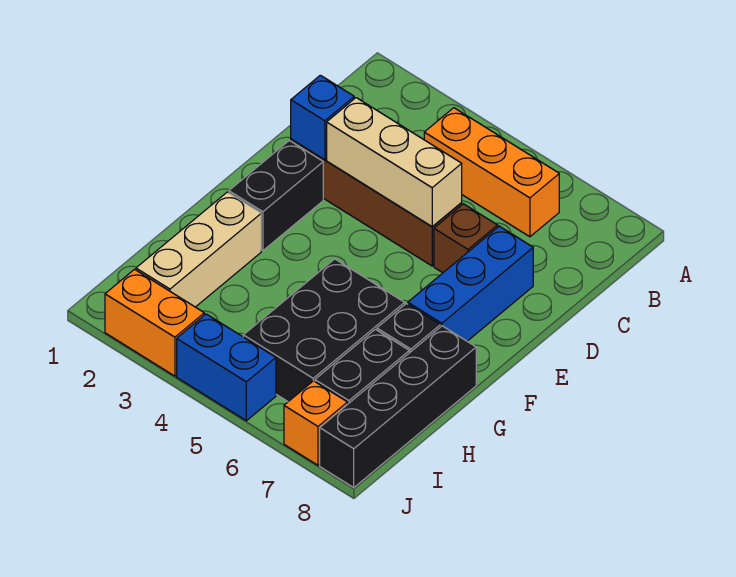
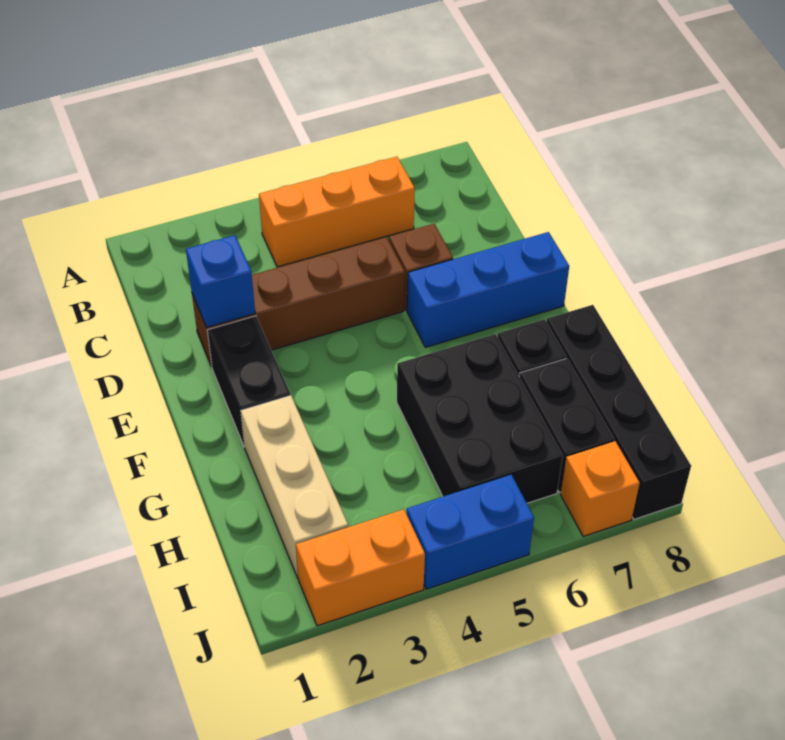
tan brick D3:D5 level 2 -> none
blue brick D7:F7 level 1 -> blue brick E6:E8 level 1

